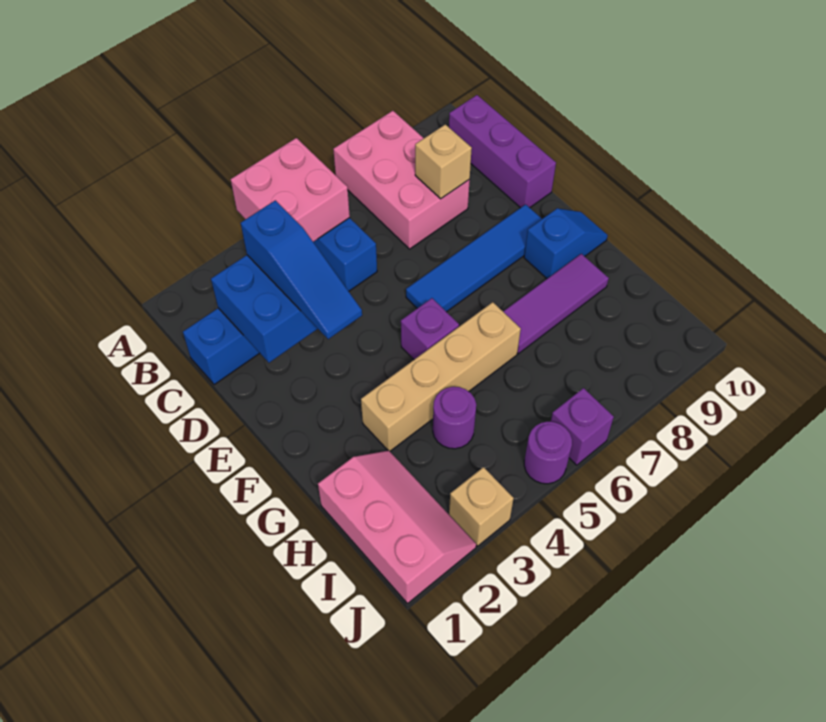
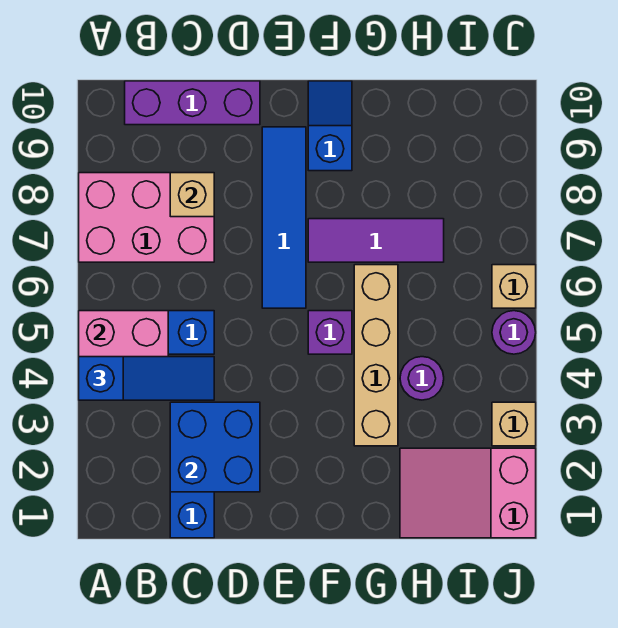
blue slope C3:E3 level 3 top C -> blue slope A4:C4 level 3 top A
purple tile G7:G9 level 1 -> purple tile F7:H7 level 1
pink slope H1:J2 level 1 top 1 -> pink slope H1:J2 level 1 top J
purple brick J6 level 1 -> tan brick J6 level 1

